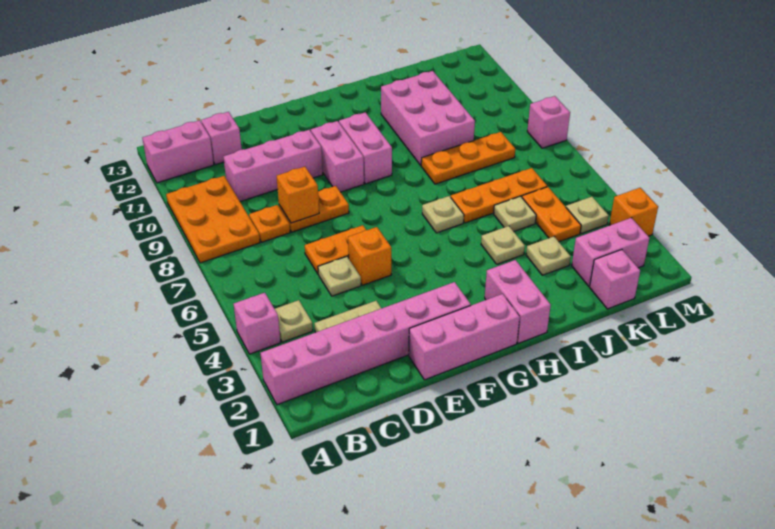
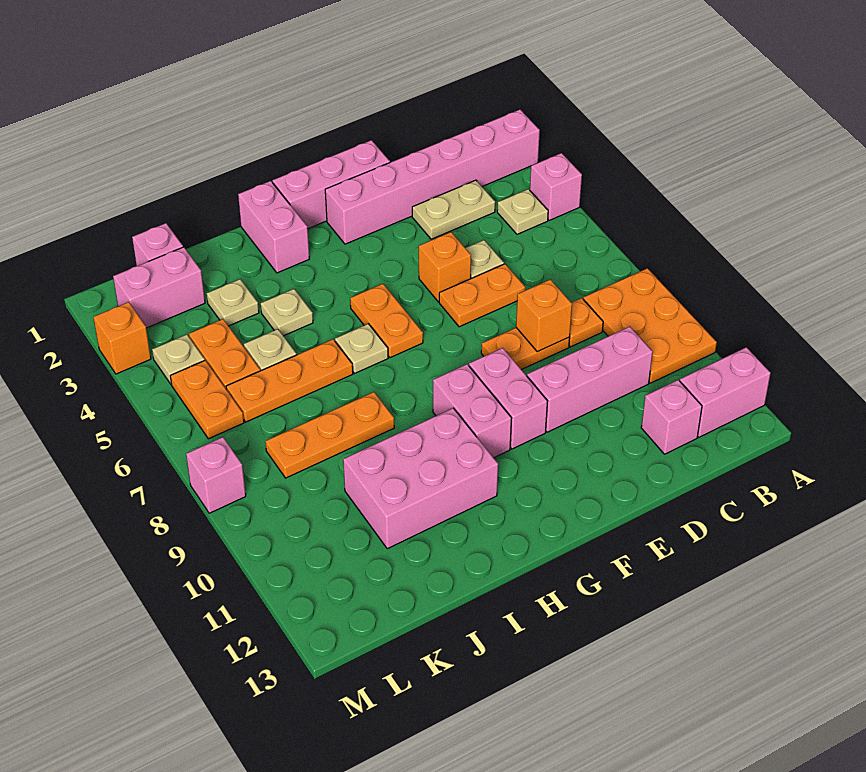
none -> orange plate G5:G6 level 1
pink brick I9:J11 level 1 -> pink brick H10:J11 level 1
none -> orange plate L5:L6 level 1

